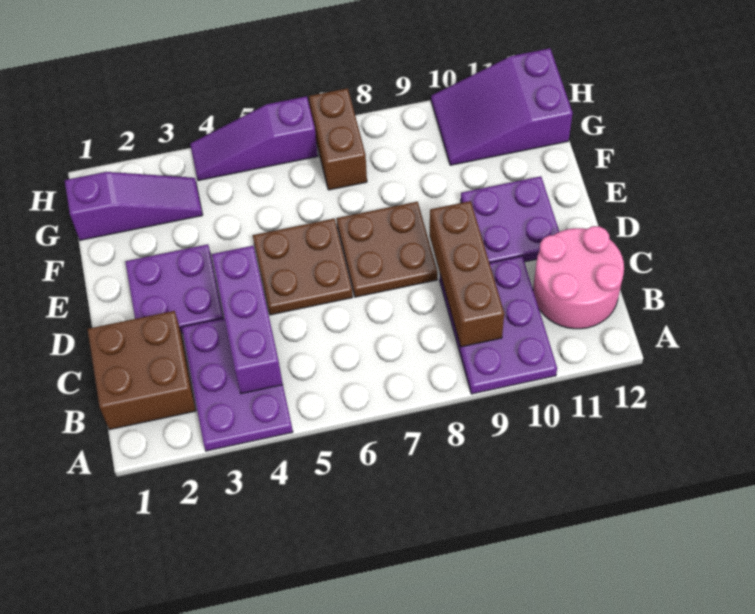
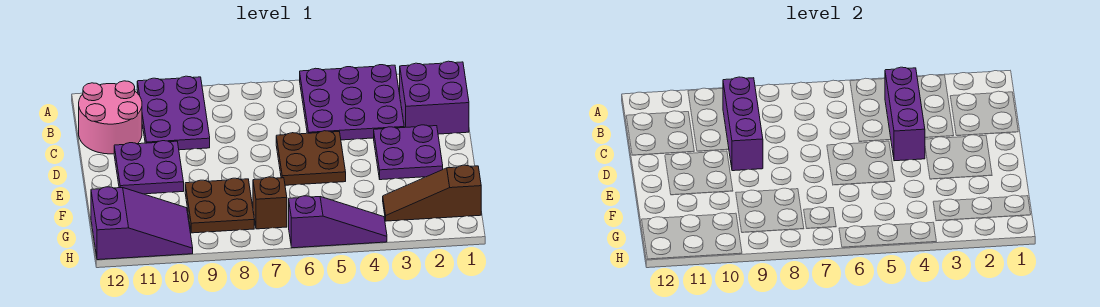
purple plate A3:C4 level 1 -> purple plate A3:C5 level 1
brown brick B1:C2 level 1 -> purple brick B1:C2 level 1
brown brick B9:D9 level 2 -> purple brick B9:D9 level 2
brown plate D7:E8 level 1 -> brown plate F8:G9 level 1
purple slope G1:G3 level 1 top 1 -> brown slope G1:G3 level 1 top 1
brown brick G7:H7 level 1 -> brown brick G7 level 1

